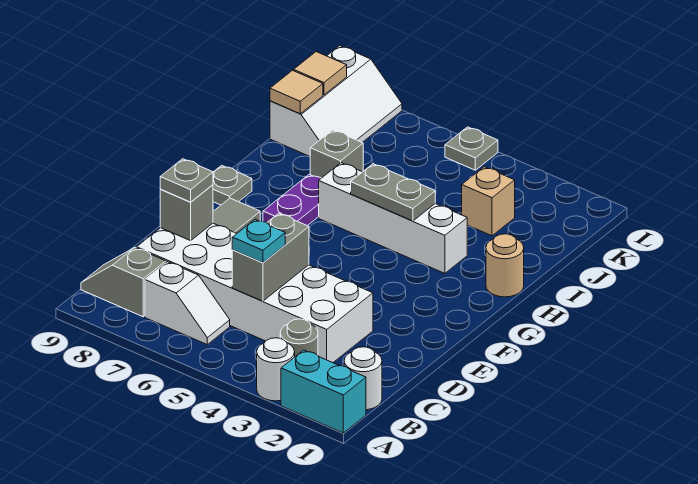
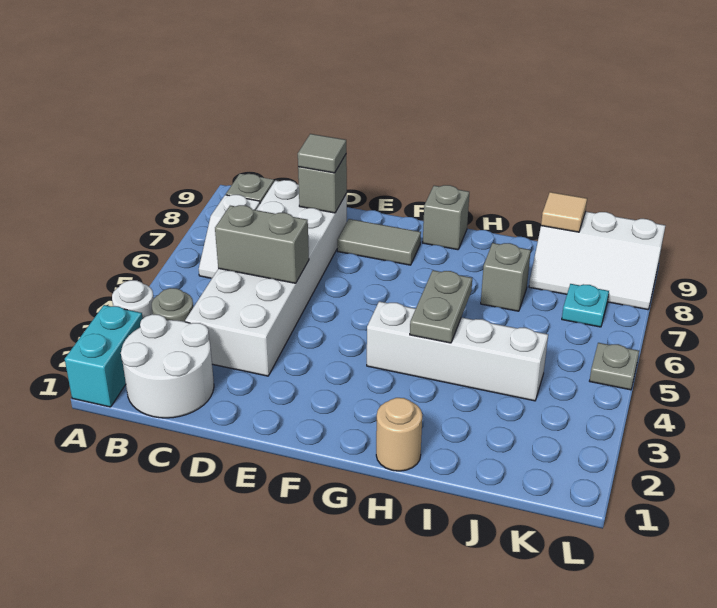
white round brick B1 level 1 -> white round brick B1:C2 level 1
cyan plate C5 level 3 -> cyan plate K7 level 1
grey plate D8 level 3 -> grey tile D8 level 3
purple plate G7:H7 level 1 -> none
grey plate G9 level 1 -> grey brick G9 level 1
white brick H3:H6 level 1 -> white brick G4:J4 level 1
tan brick J3 level 1 -> none
tan tile K9 level 2 -> none

